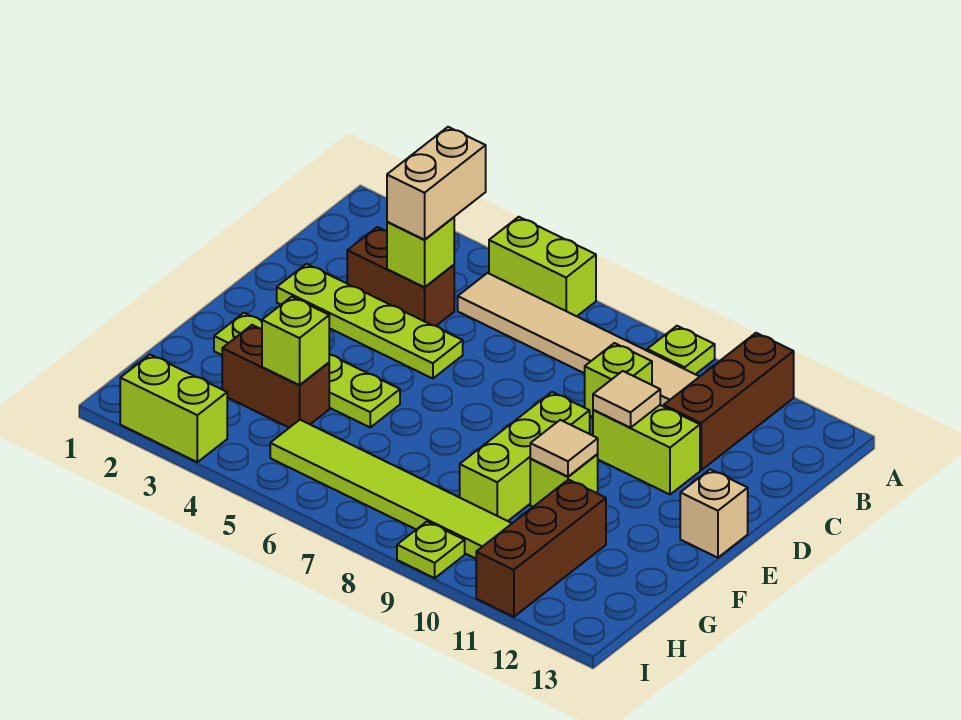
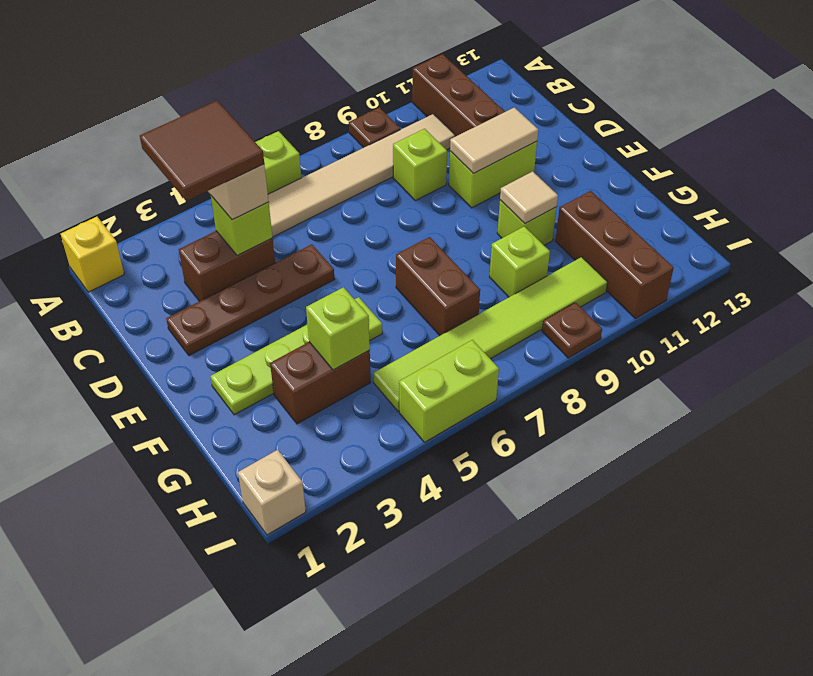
none -> yellow brick A1 level 1
lime plate A9 level 1 -> brown plate A9 level 1
none -> brown tile B3:C4 level 4
lime plate D2:D5 level 1 -> brown plate D2:D5 level 1
tan tile D10 level 2 -> tan tile D10:D11 level 2
lime brick E9:G9 level 1 -> lime brick G9 level 1
tan brick E13 level 1 -> tan brick I1 level 1
none -> brown brick F7:G7 level 1
lime brick I2:I3 level 1 -> lime brick I5:I6 level 1
lime plate I9 level 1 -> brown plate I9 level 1

